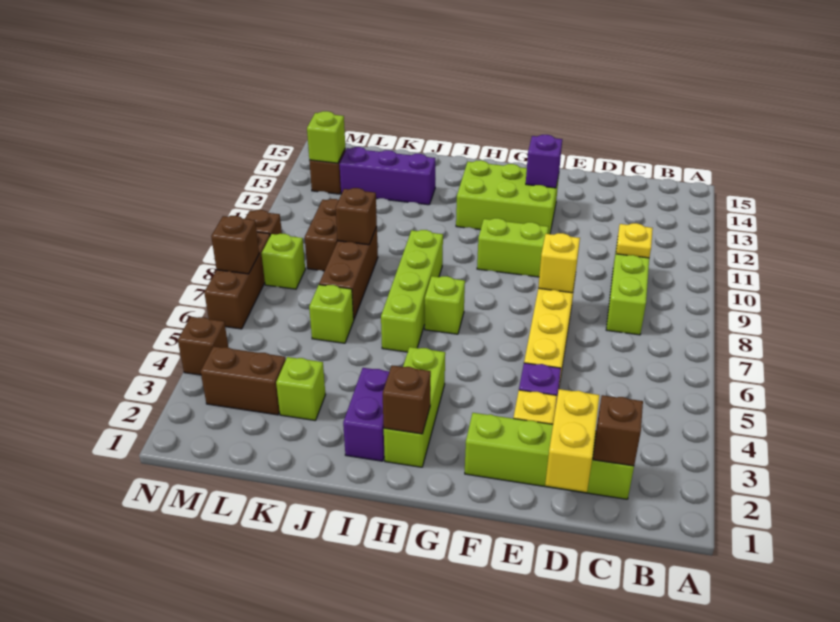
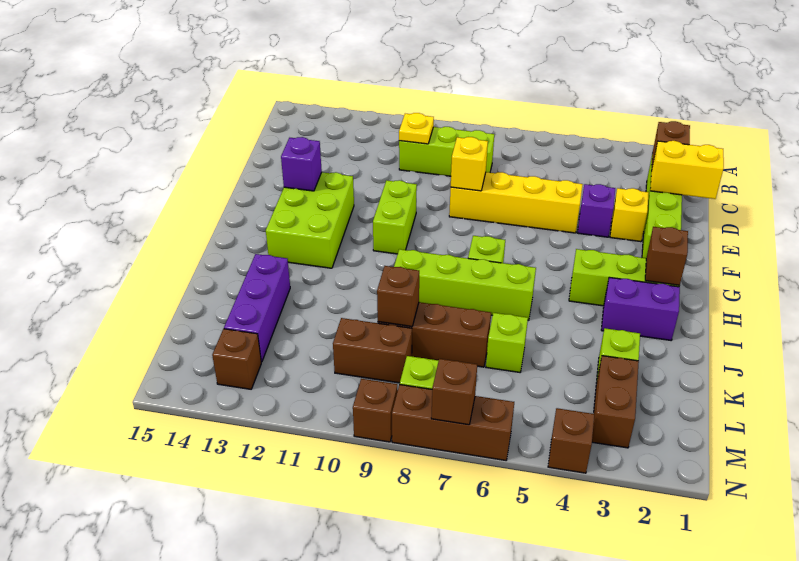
lime brick M13 level 2 -> none

